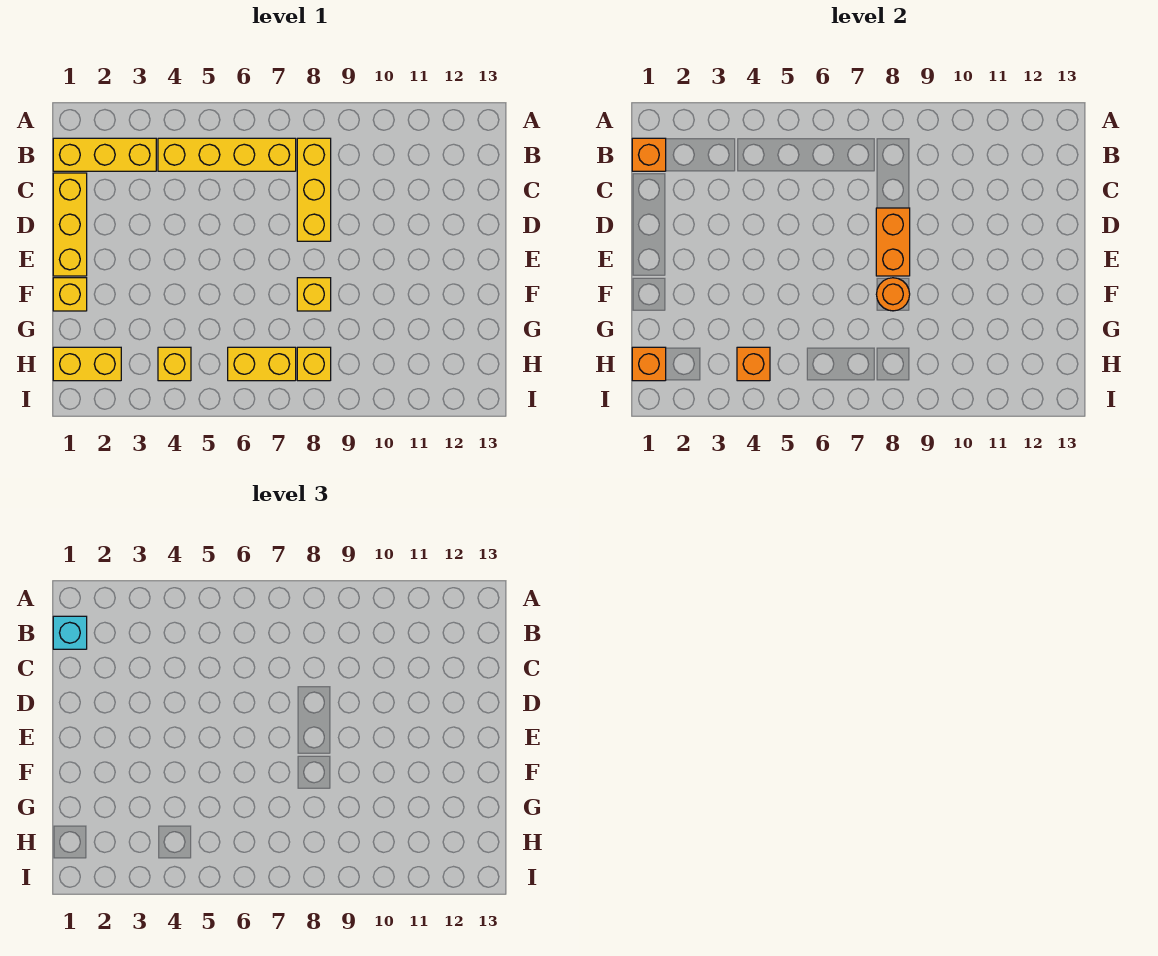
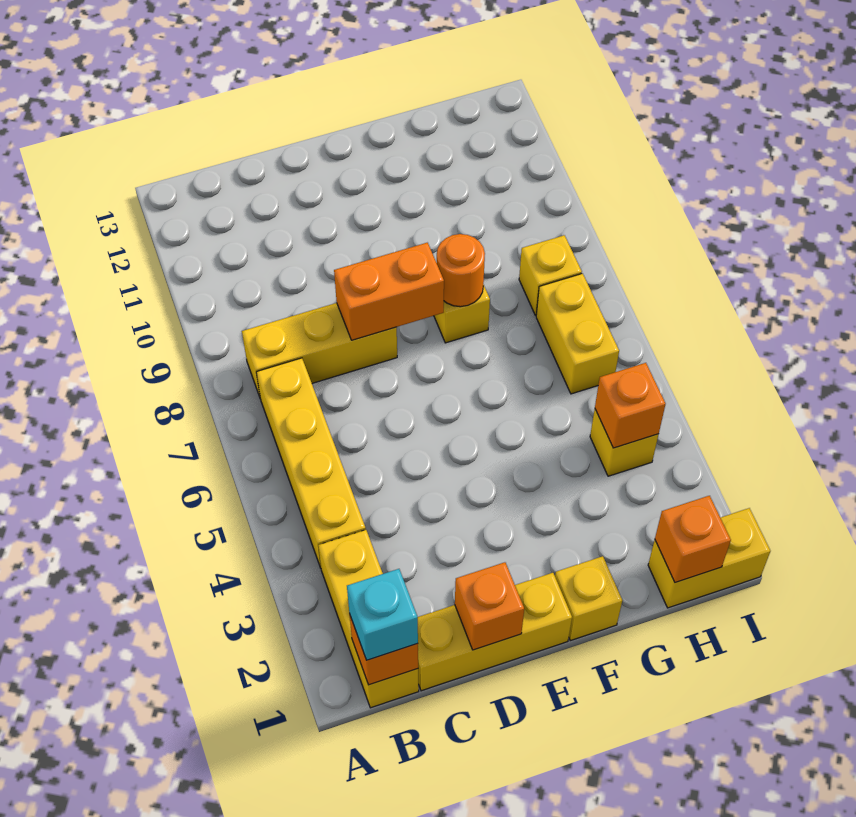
none -> orange brick D1 level 2
yellow brick H1:H2 level 1 -> yellow brick H1:I1 level 1

